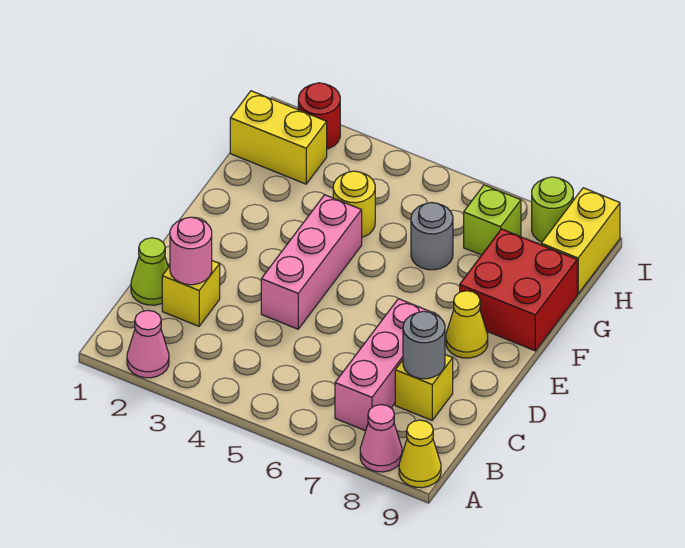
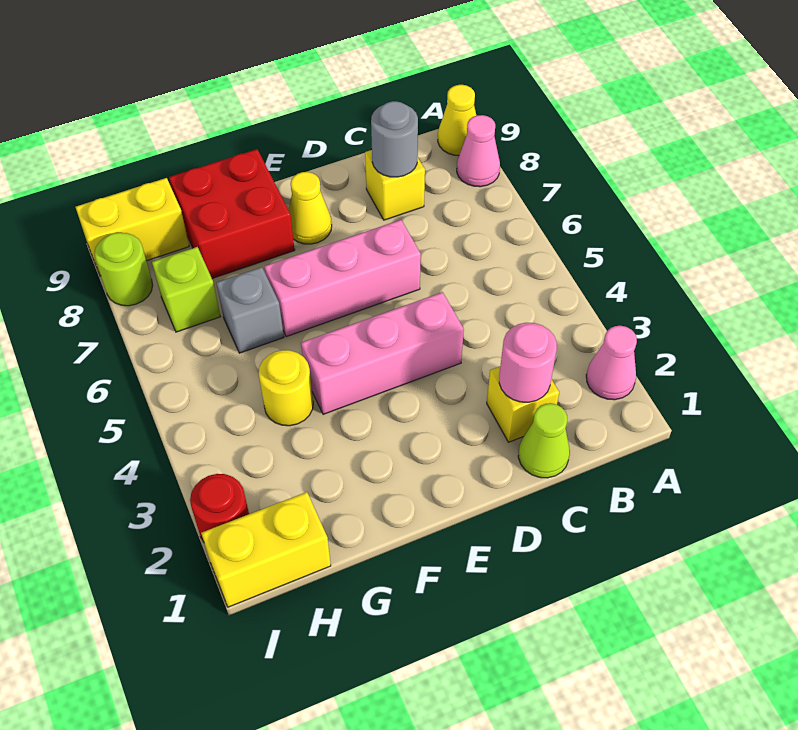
pink brick B7:D7 level 1 -> pink brick D6:F6 level 1
grey round brick G6 level 1 -> grey brick G6 level 1
yellow brick H1:H2 level 1 -> yellow brick H1:I1 level 1

